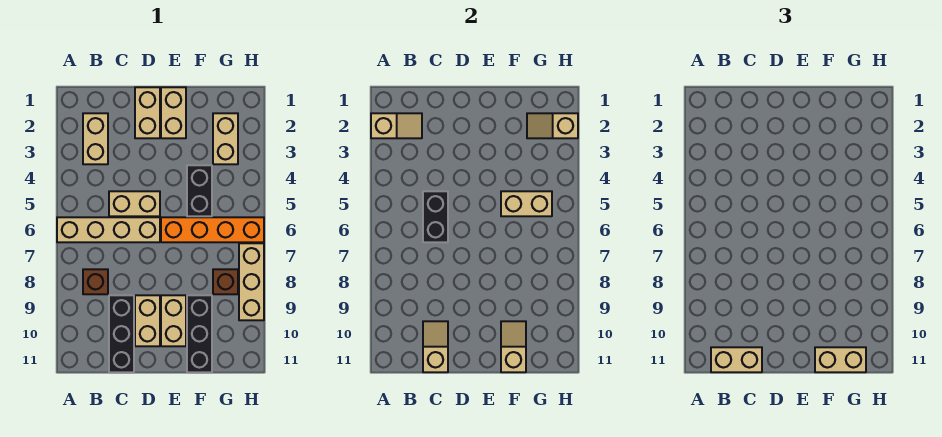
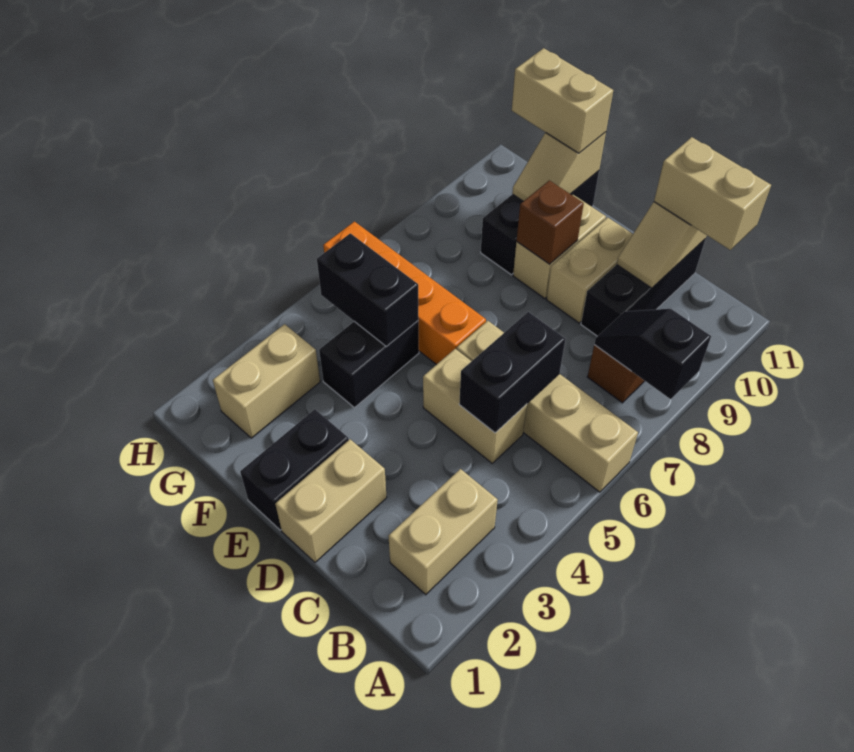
tan slope A2:B2 level 2 top A -> none
none -> black slope A8:B8 level 2 top A
tan brick E1:E2 level 1 -> black brick E1:E2 level 1
tan brick F5:G5 level 2 -> black brick F5:G5 level 2
tan slope G2:H2 level 2 top H -> none
brown brick G8 level 1 -> brown brick E9 level 2
tan brick H7:H9 level 1 -> none

